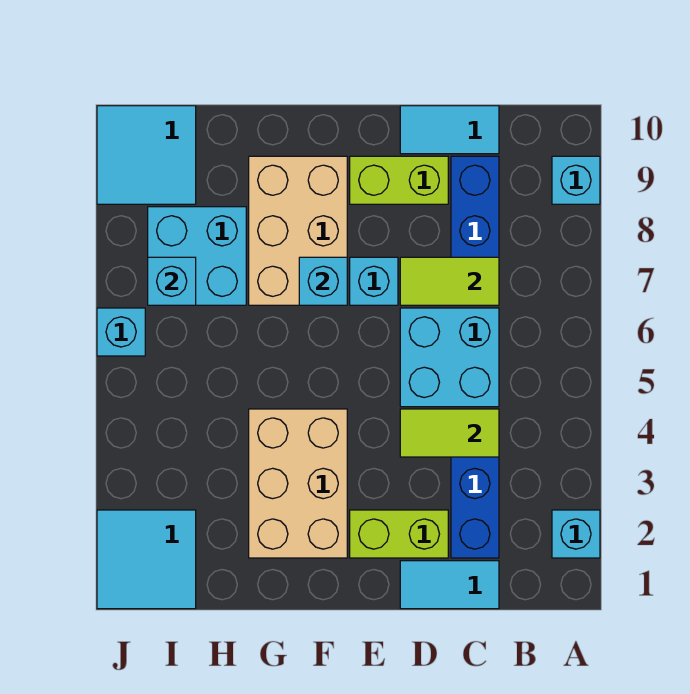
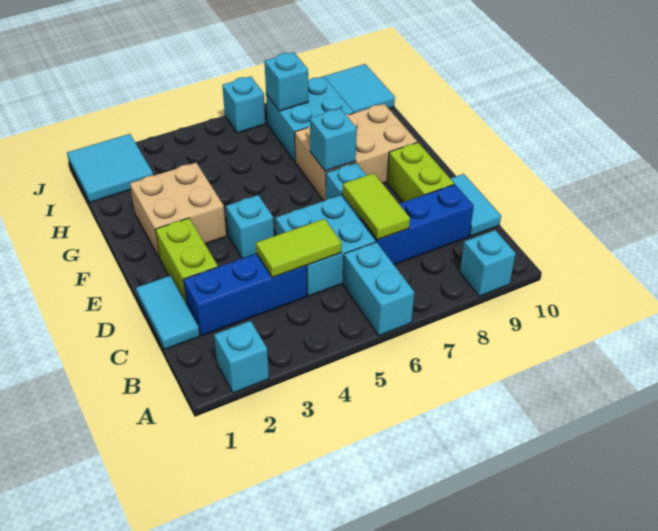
none -> cyan brick A6:B6 level 1
lime tile C4:D4 level 2 -> lime tile C4:C5 level 2
none -> cyan brick E4 level 1
tan brick F2:G4 level 1 -> tan brick F2:G3 level 1

